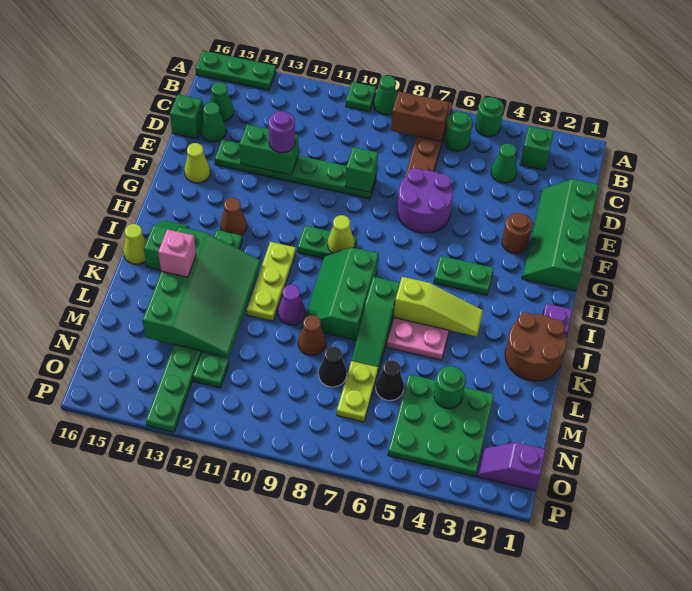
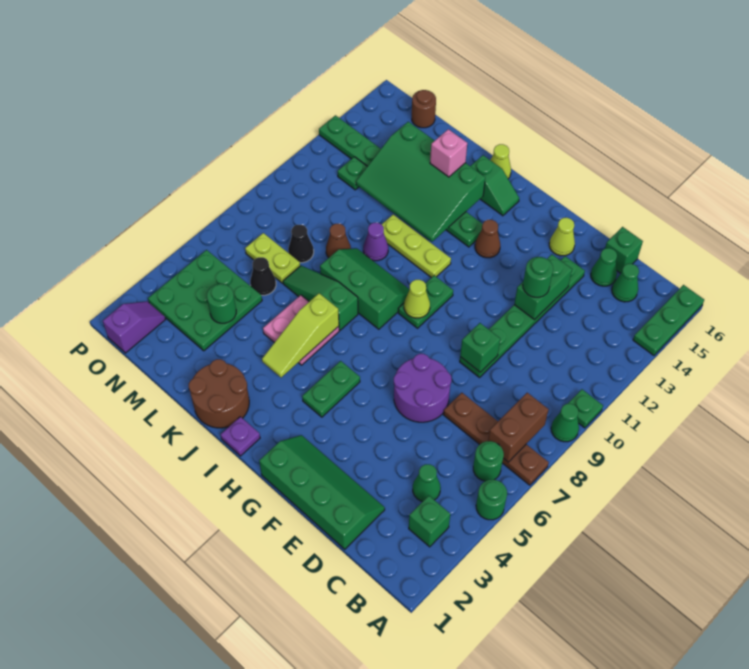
purple round brick E12 level 3 -> green round brick E12 level 3
brown round brick F3 level 1 -> brown round brick N16 level 1

